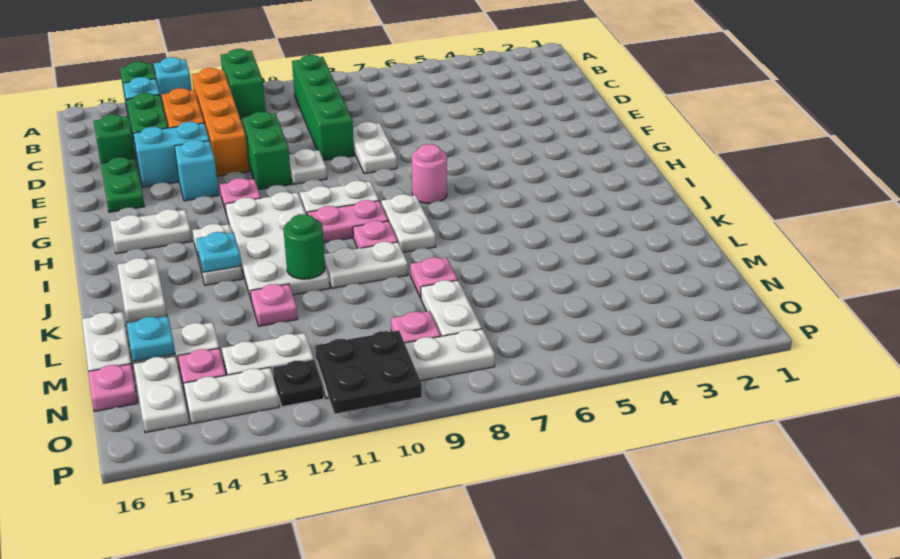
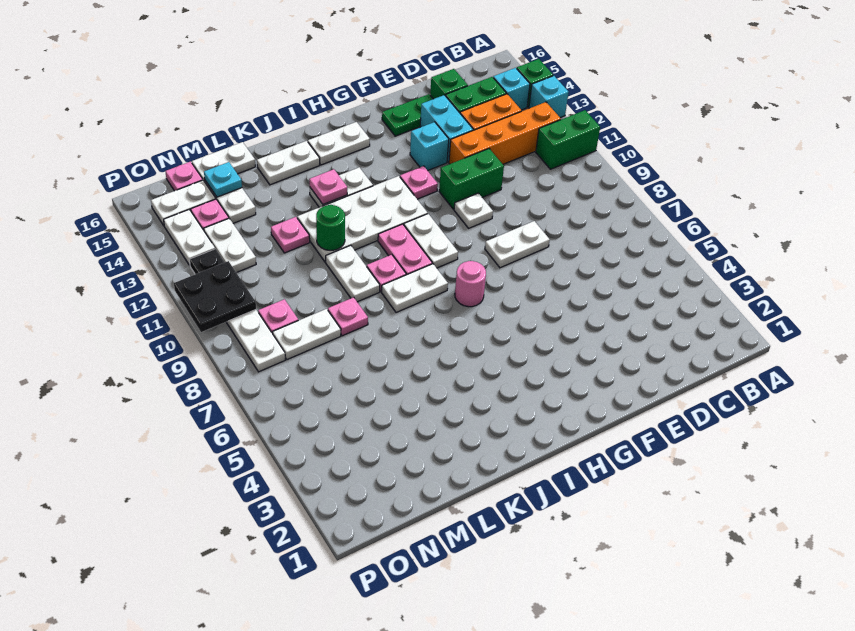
green brick B9:E9 level 1 -> none
white plate H14:H15 level 1 -> white plate H15:I15 level 1
cyan plate J13 level 2 -> pink plate J13 level 2

